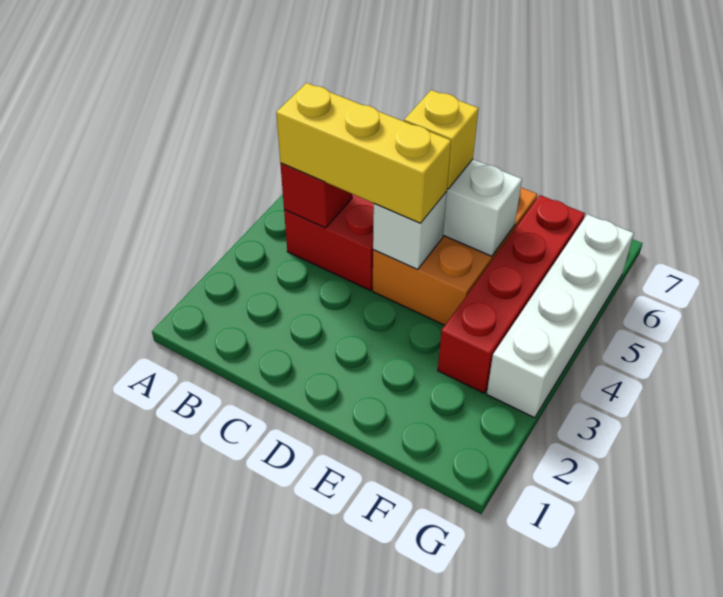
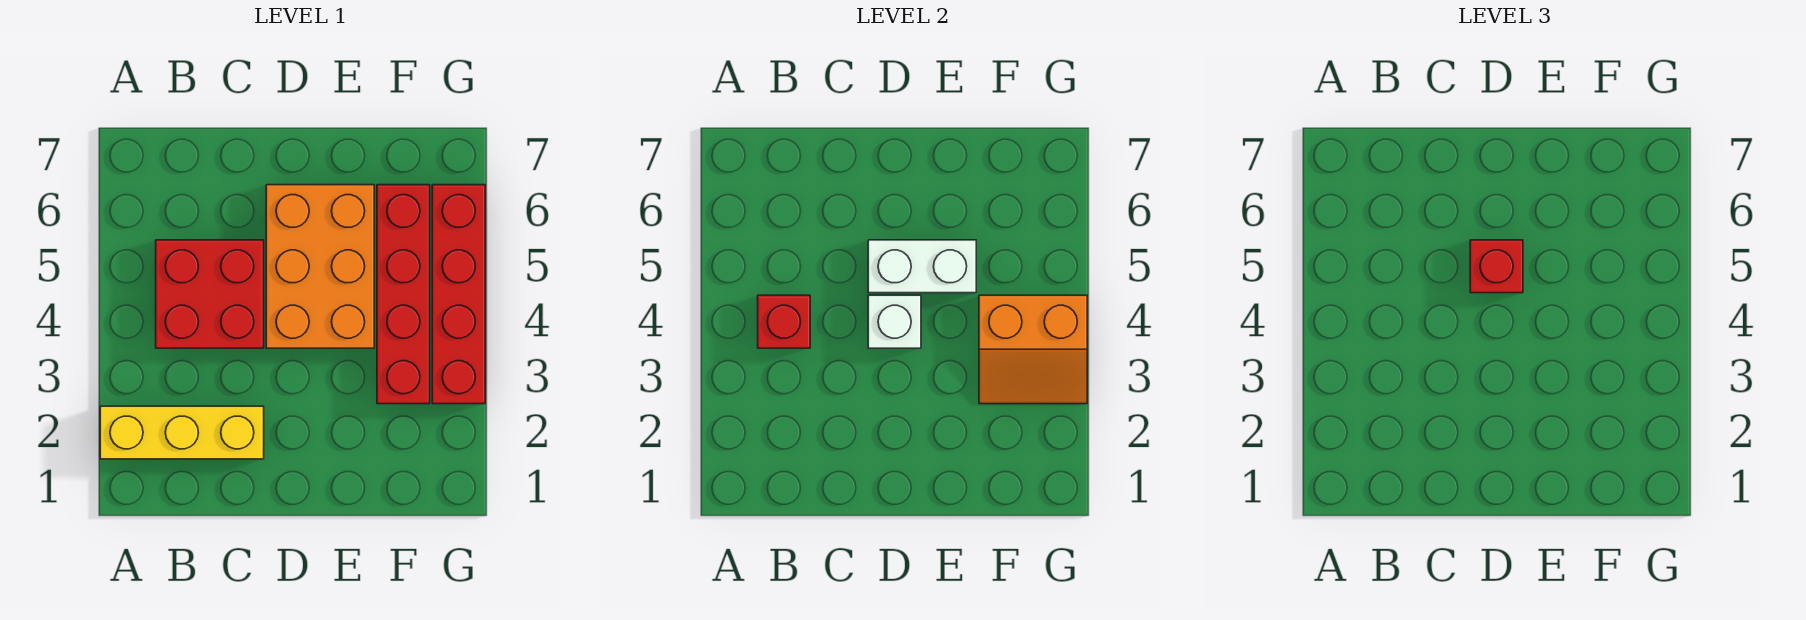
yellow brick B4:D4 level 3 -> yellow brick A2:C2 level 1
yellow brick D5 level 3 -> red brick D5 level 3
none -> orange slope F3:G4 level 2 top 4
white brick G3:G6 level 1 -> red brick G3:G6 level 1

